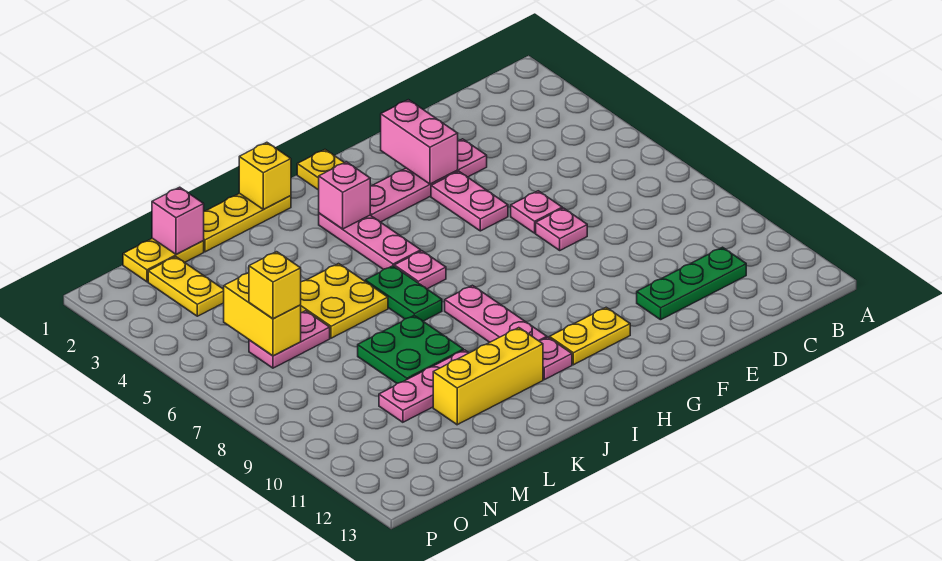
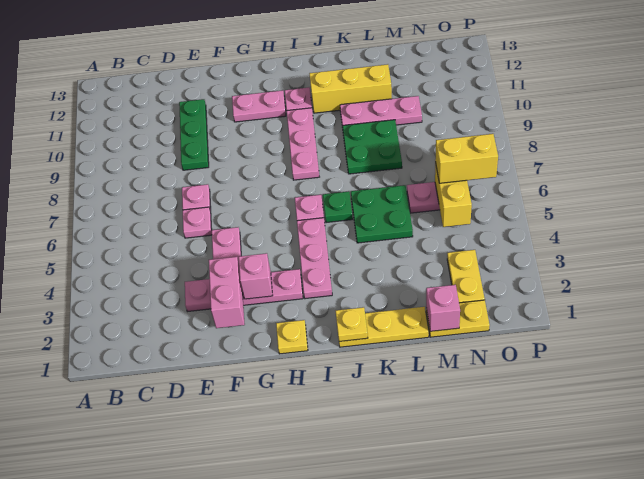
green plate C11:E11 level 1 -> green plate E9:E11 level 1
yellow plate G11:H11 level 1 -> pink plate G11:H11 level 1
pink brick I3 level 2 -> pink brick G3 level 2
yellow brick J1 level 2 -> yellow plate J1 level 2
green plate J6:J7 level 1 -> green plate J6 level 1
yellow plate K5:L6 level 1 -> green plate K5:L6 level 1
yellow brick N6 level 3 -> yellow brick N6:O6 level 3

